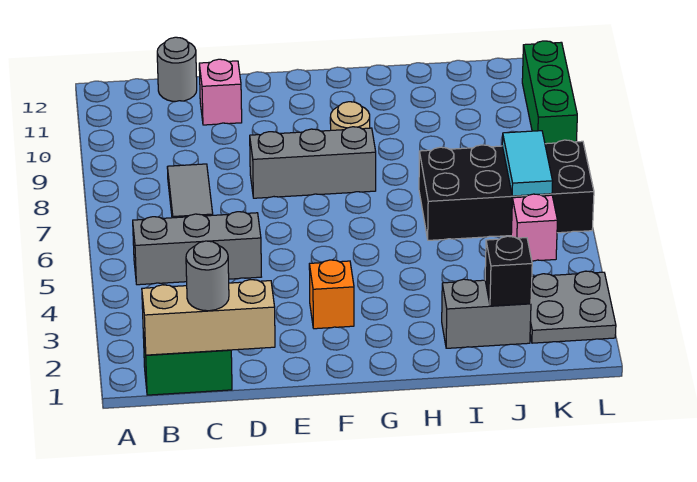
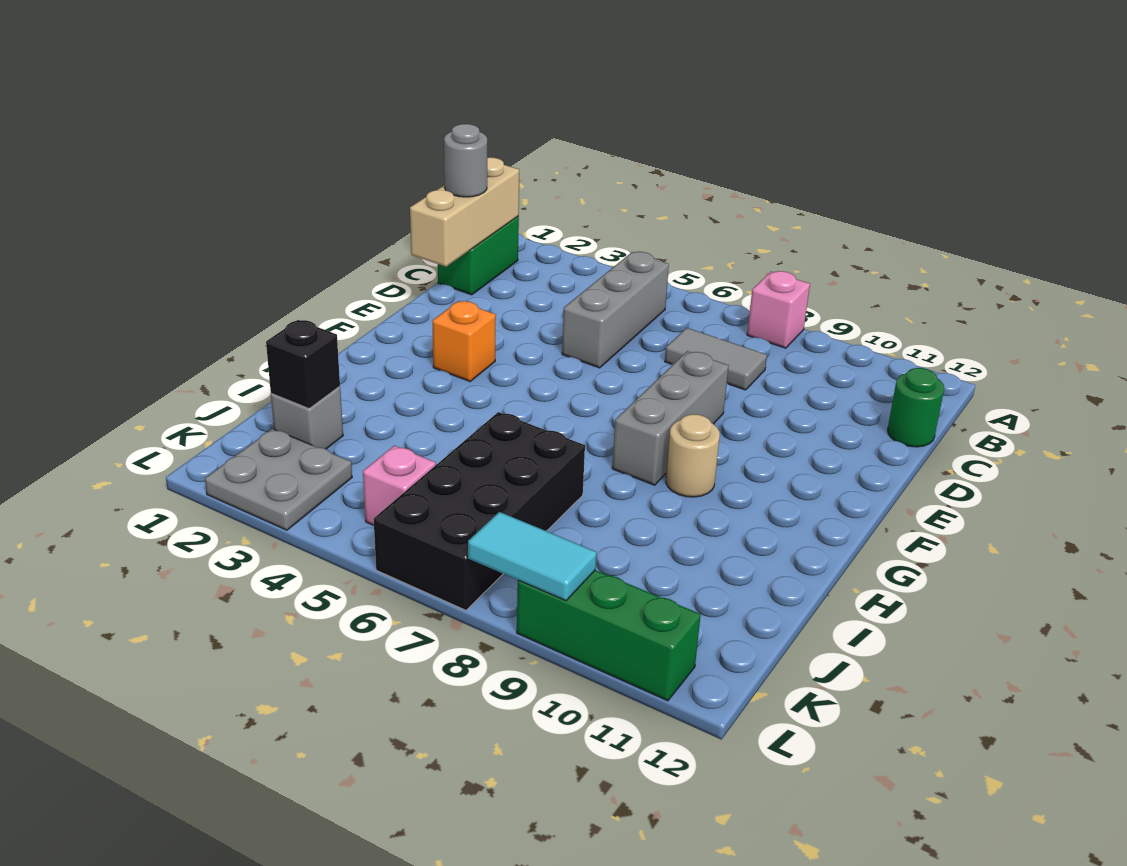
grey round brick C12 level 1 -> green round brick C12 level 1
pink brick D11 level 1 -> pink brick A8 level 1
grey brick I2:J2 level 1 -> grey brick J2 level 1
cyan tile K6:K7 level 2 -> cyan tile L8:L9 level 2

